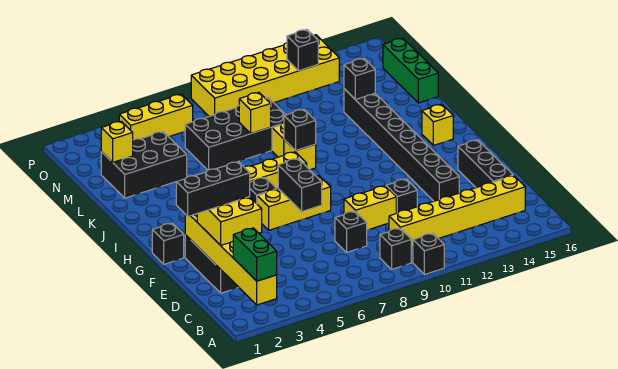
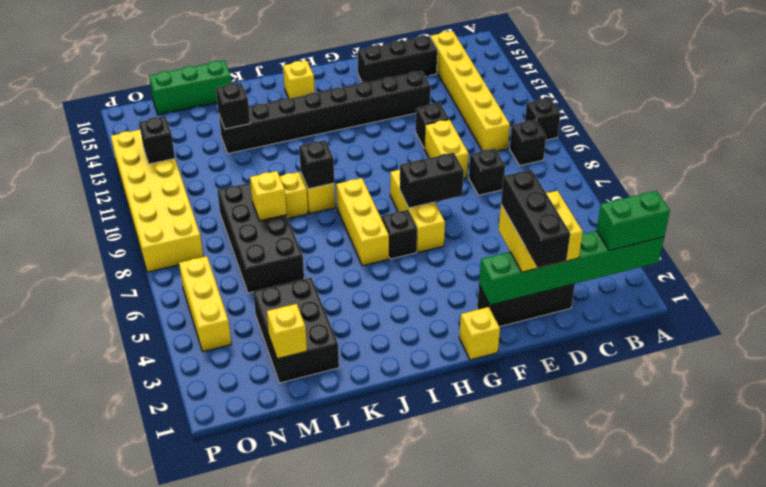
yellow brick A2:F2 level 2 -> green brick A2:F2 level 2
black brick G1 level 1 -> yellow brick G1 level 1

